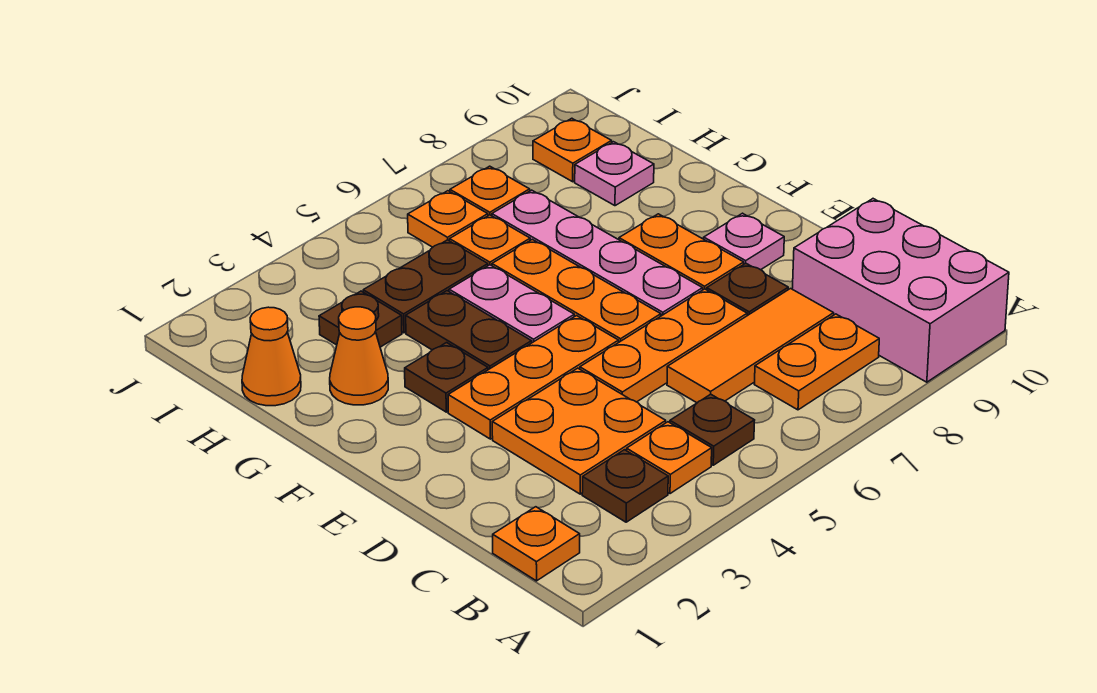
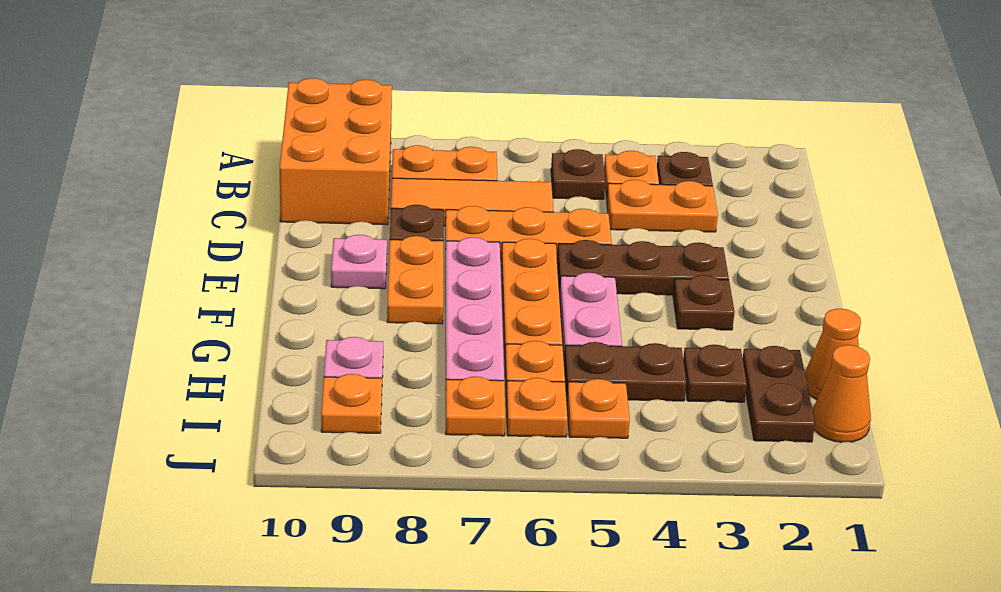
pink brick A9:C10 level 1 -> orange brick A9:C10 level 1
orange plate B1 level 1 -> orange plate I5 level 1
orange plate C3:D4 level 1 -> orange plate C3:C4 level 1
orange plate E3:E5 level 1 -> brown plate E3:E5 level 1
brown plate F4:G4 level 1 -> brown plate H2:I2 level 1
orange cone G2 level 1 -> orange cone I1 level 1

